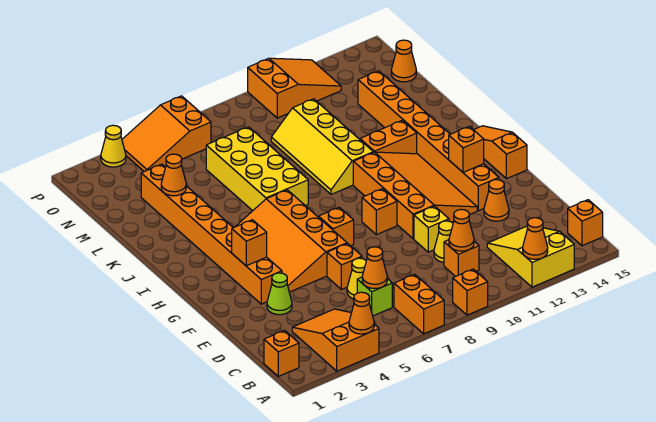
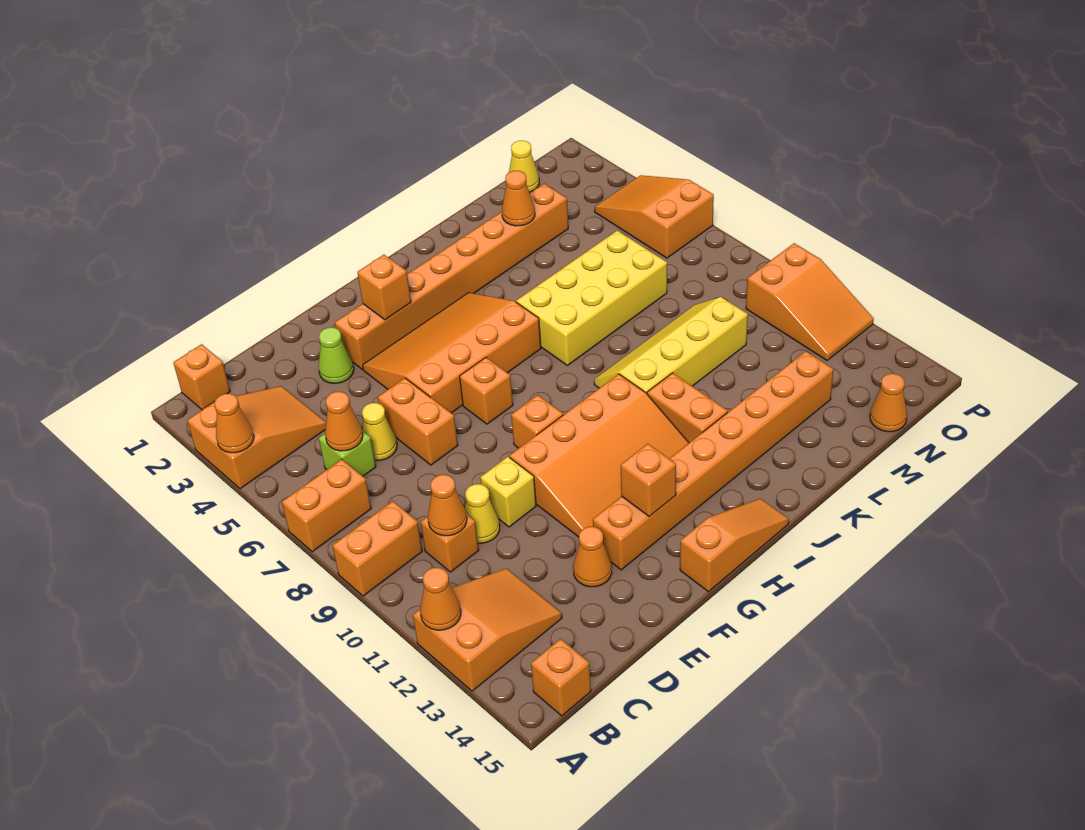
orange brick A9 level 1 -> orange brick A9:B9 level 1
yellow slope A12:C13 level 1 top A -> orange slope A12:C13 level 1 top A
orange brick E6 level 1 -> orange brick E6:E7 level 1
yellow cone P3 level 1 -> yellow cone N1 level 1

